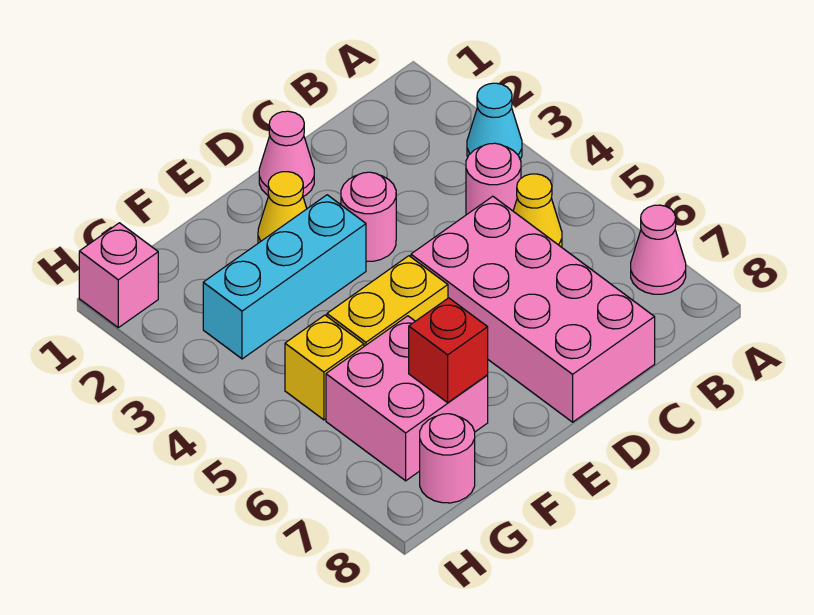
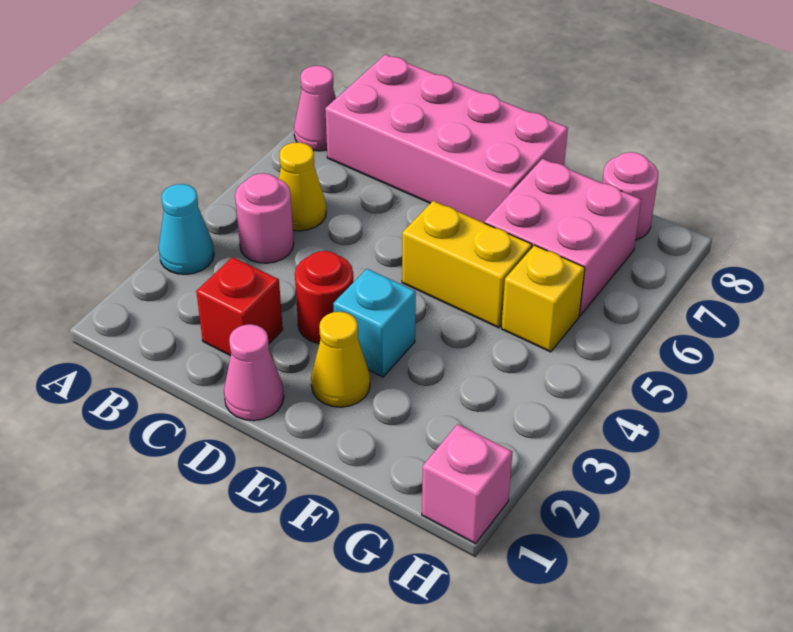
pink brick C5:D8 level 1 -> pink brick B7:E8 level 1
pink round brick D3 level 1 -> red round brick D3 level 1
cyan brick E3:G3 level 1 -> cyan brick E3 level 1
red brick F7 level 2 -> red brick C2 level 1

